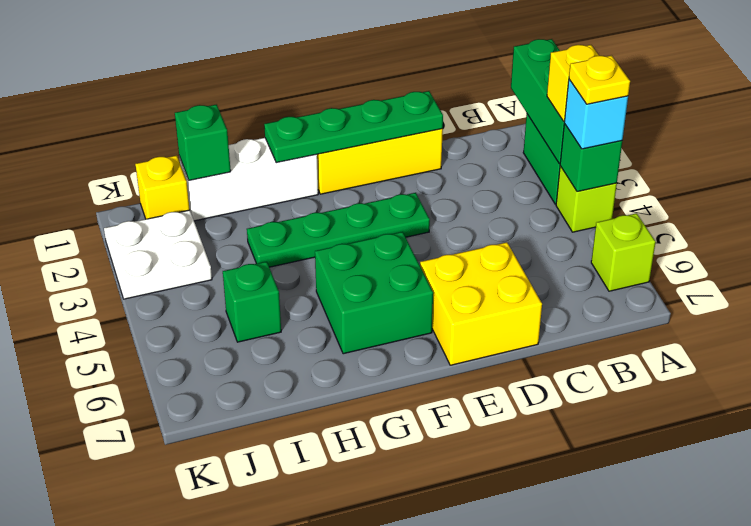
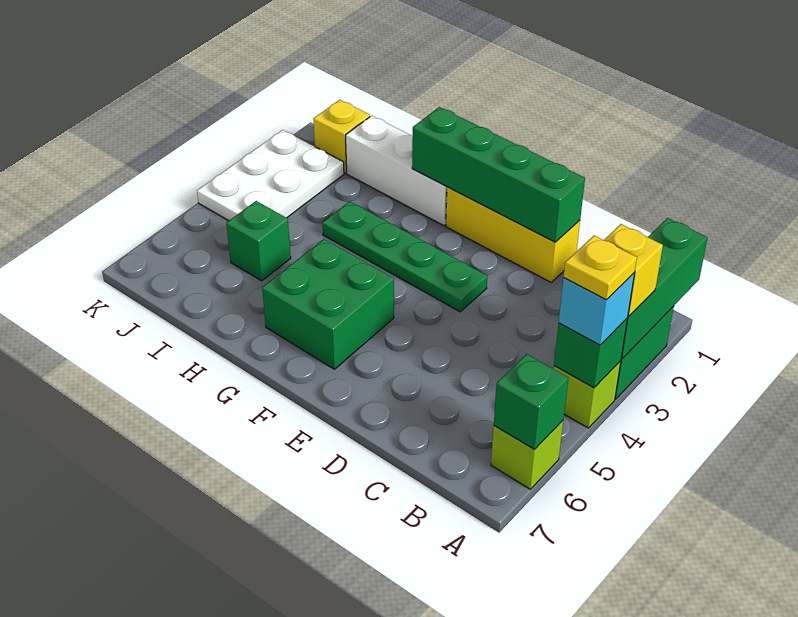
green plate D1:G1 level 2 -> green brick D1:G1 level 2
yellow brick D6:E7 level 1 -> none
green brick I1 level 2 -> green brick A6 level 2
white plate J2:K3 level 1 -> white plate J2:K4 level 1

